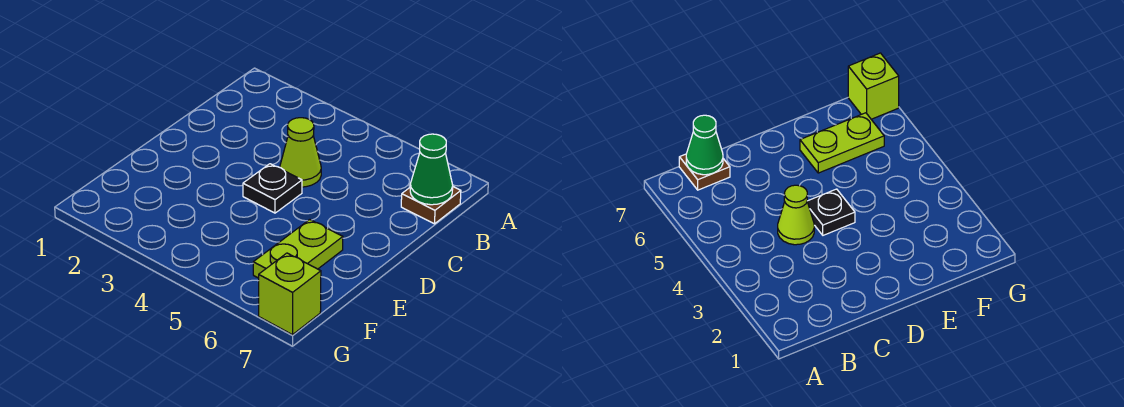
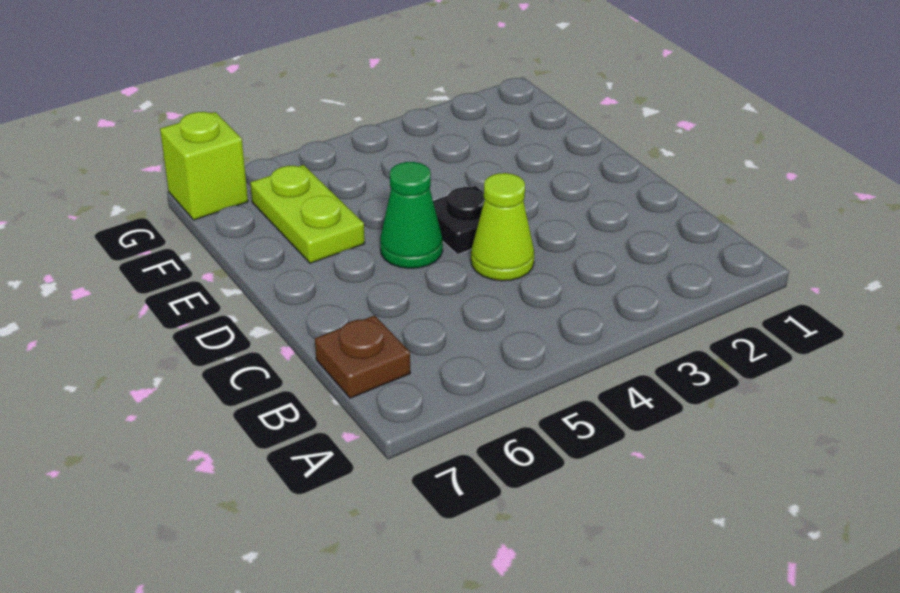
green cone B7 level 2 -> green cone D5 level 1

